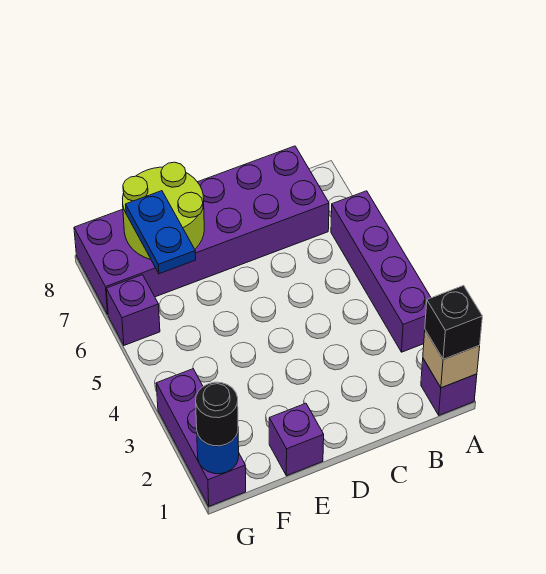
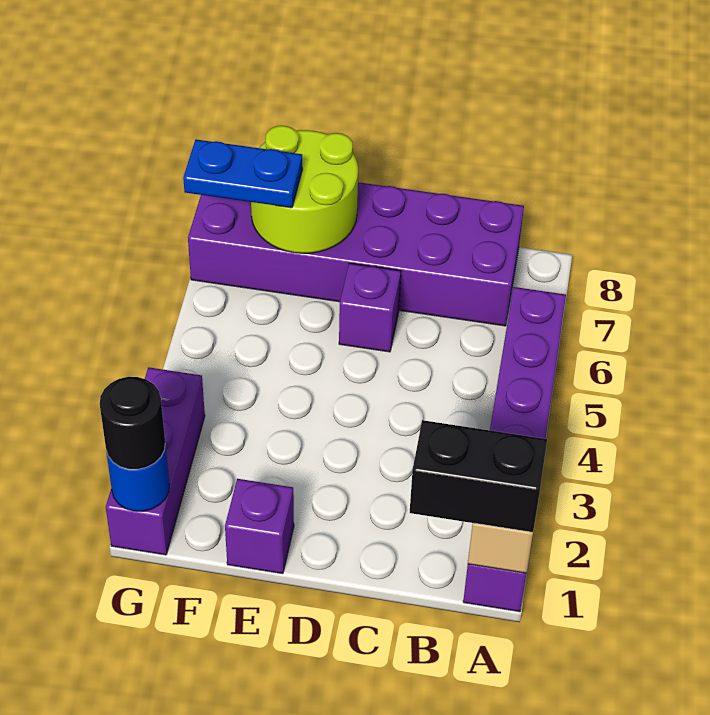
black brick A1 level 3 -> black brick A1:B1 level 3
blue plate F6:F7 level 3 -> blue plate F7:G7 level 3
purple brick G6 level 1 -> purple brick D6 level 1

